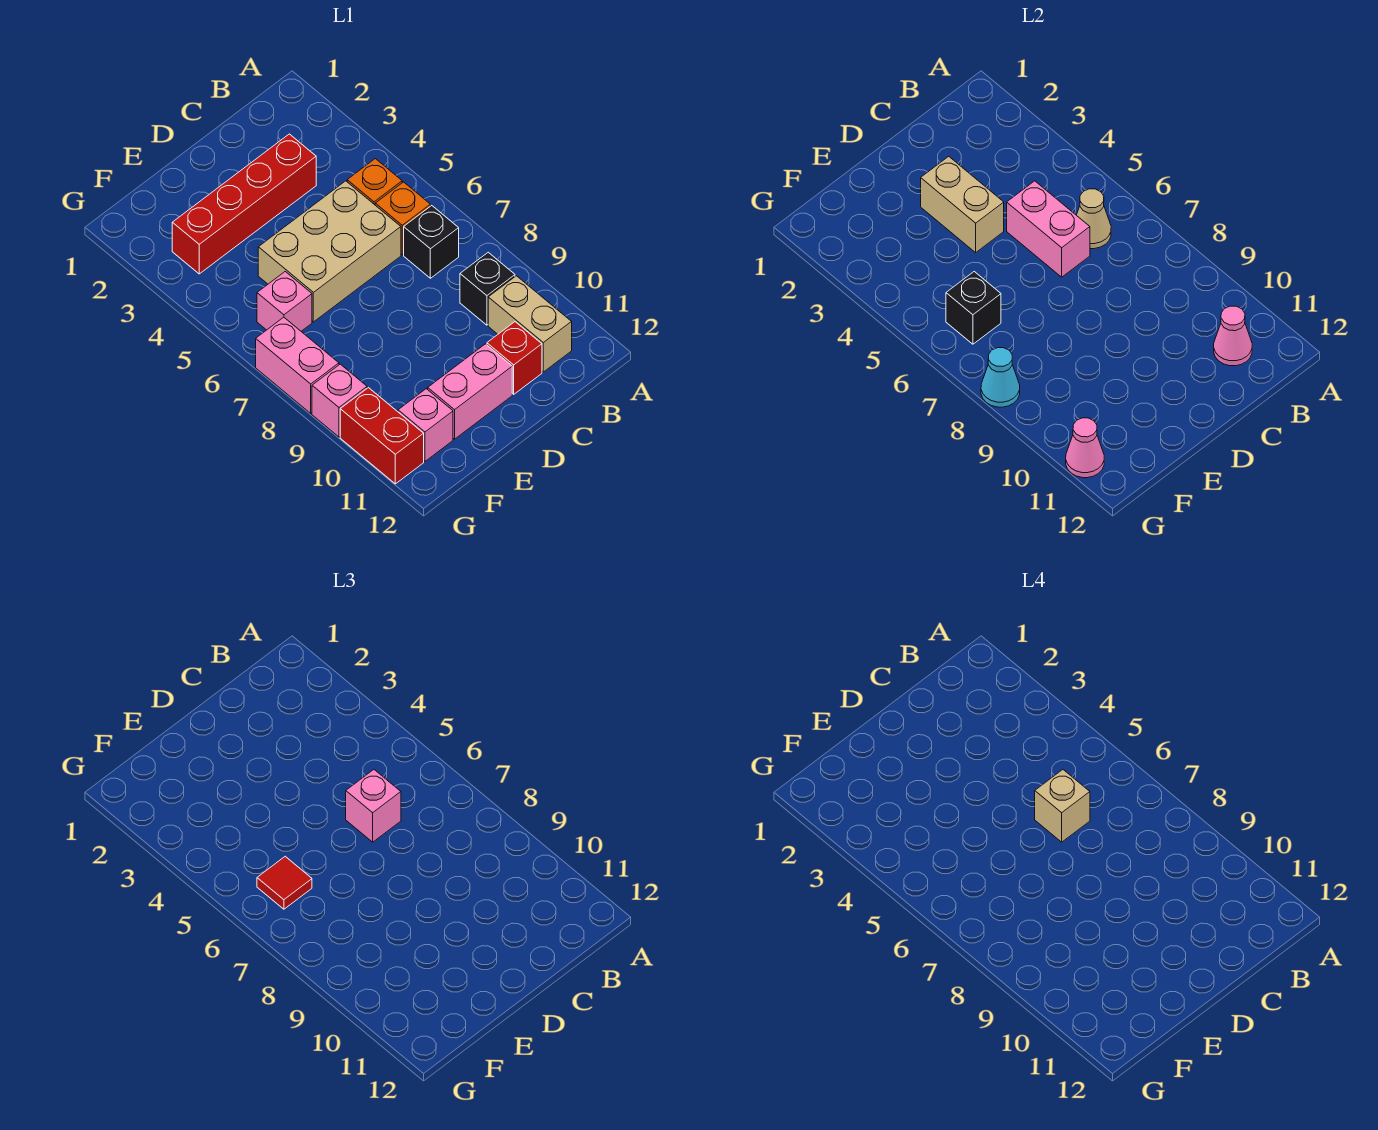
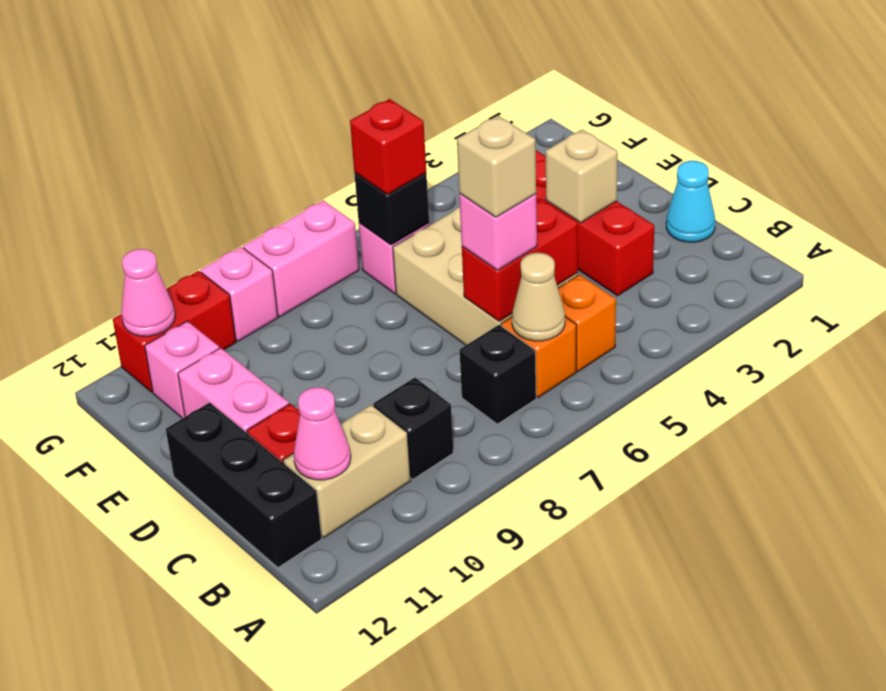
none -> black brick B12:D12 level 1
pink brick C5:C6 level 2 -> red brick C5:C6 level 2
tan brick D3:D4 level 2 -> tan brick D3 level 2
red tile F6 level 3 -> red brick F6 level 3
cyan cone G8 level 2 -> cyan cone C1 level 1

